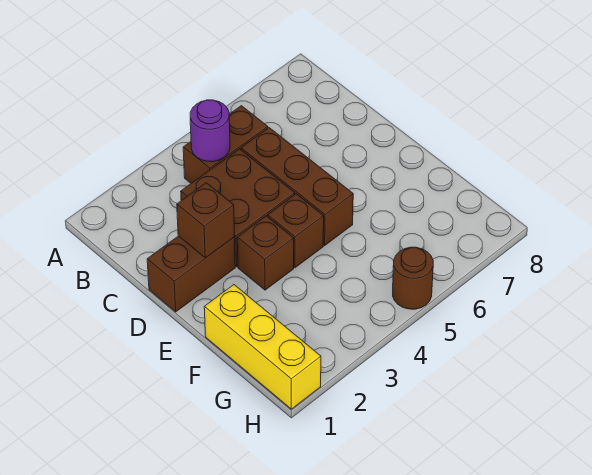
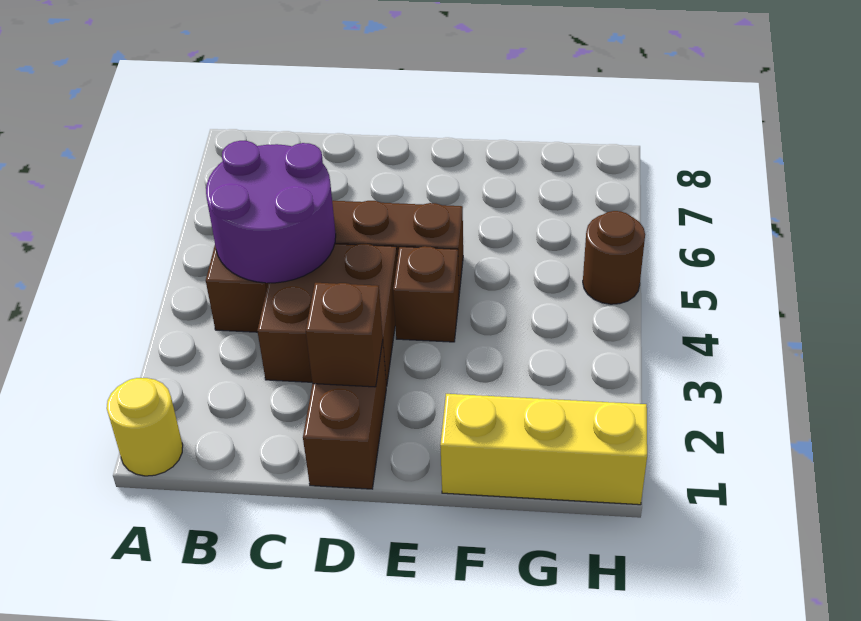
none -> yellow round brick A1 level 1
purple round brick B4 level 2 -> purple round brick B4:C5 level 2
brown brick E3 level 1 -> none

